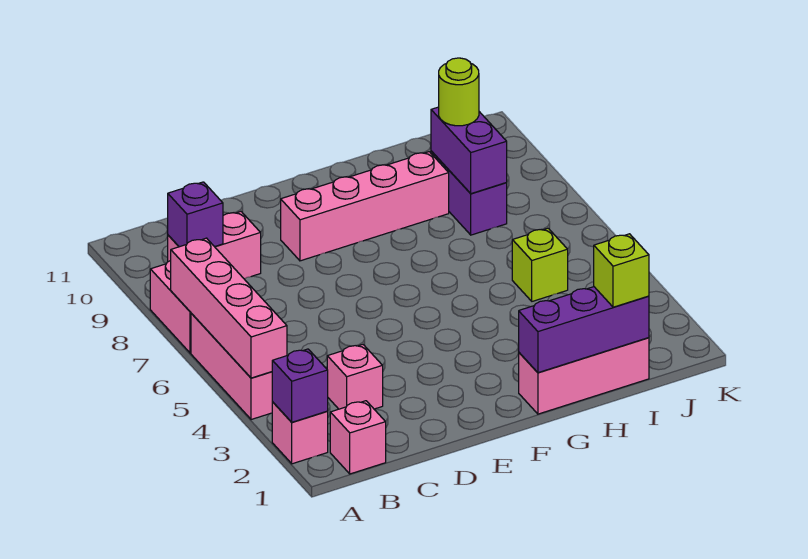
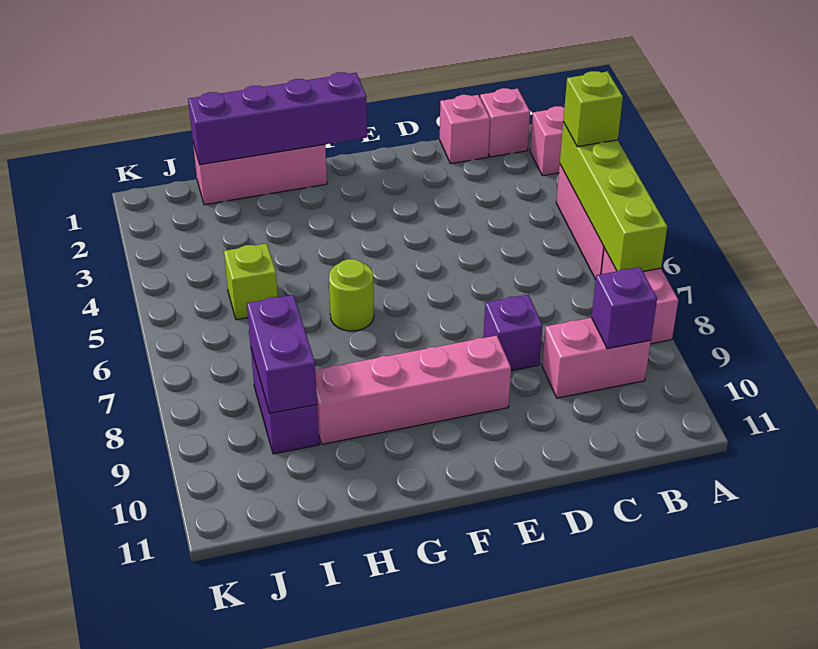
purple brick A2 level 2 -> purple brick D8 level 1
pink brick A4:A7 level 2 -> lime brick A4:A7 level 2
pink brick C3 level 1 -> pink brick C1 level 1
purple brick G1:I1 level 2 -> purple brick F1:I1 level 2
lime brick I1 level 3 -> lime brick A4 level 3
lime round brick I9 level 3 -> lime round brick G6 level 1

